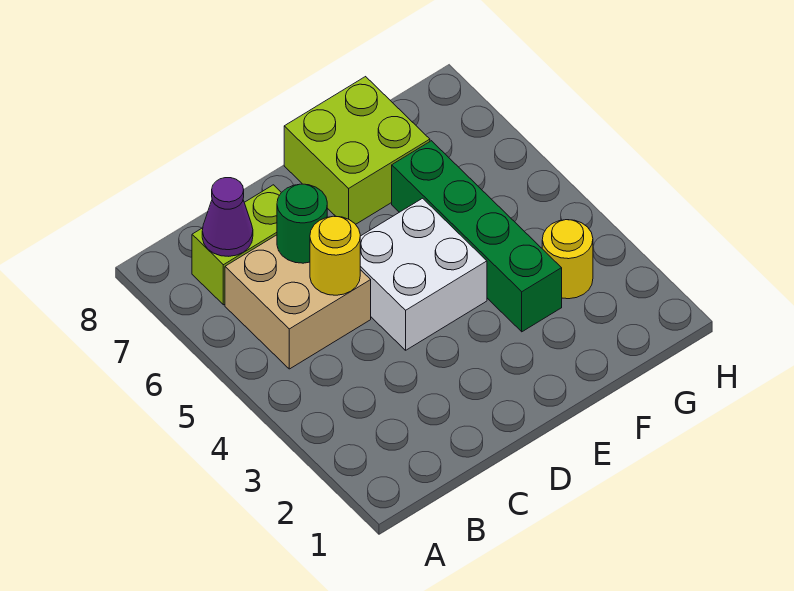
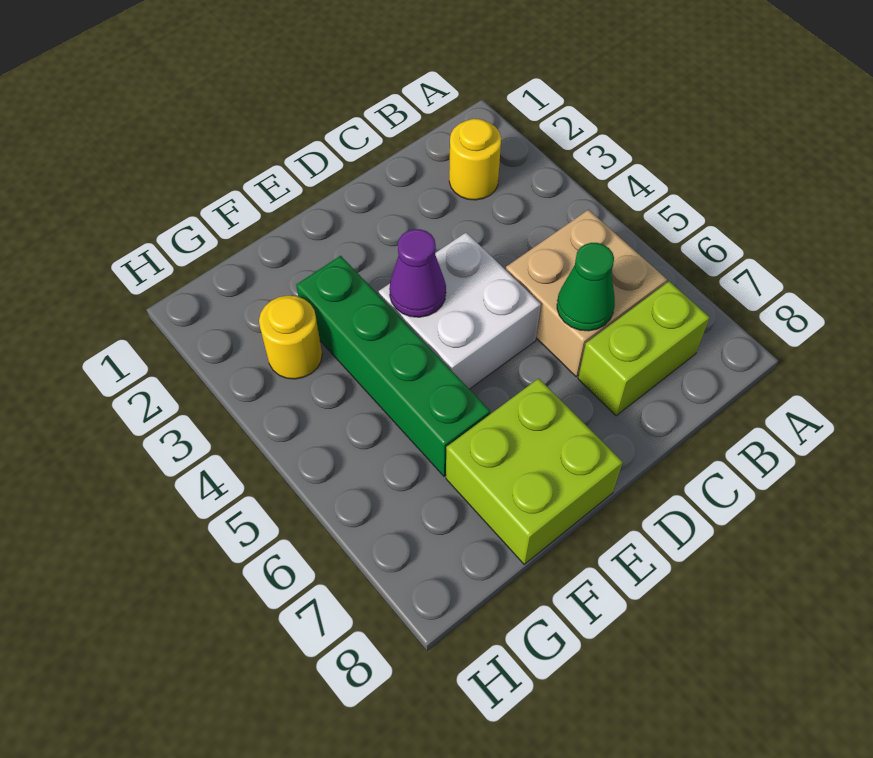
purple cone B7 level 2 -> purple cone E4 level 2
yellow round brick C5 level 2 -> yellow round brick B2 level 1
green round brick C6 level 2 -> green cone C6 level 2

